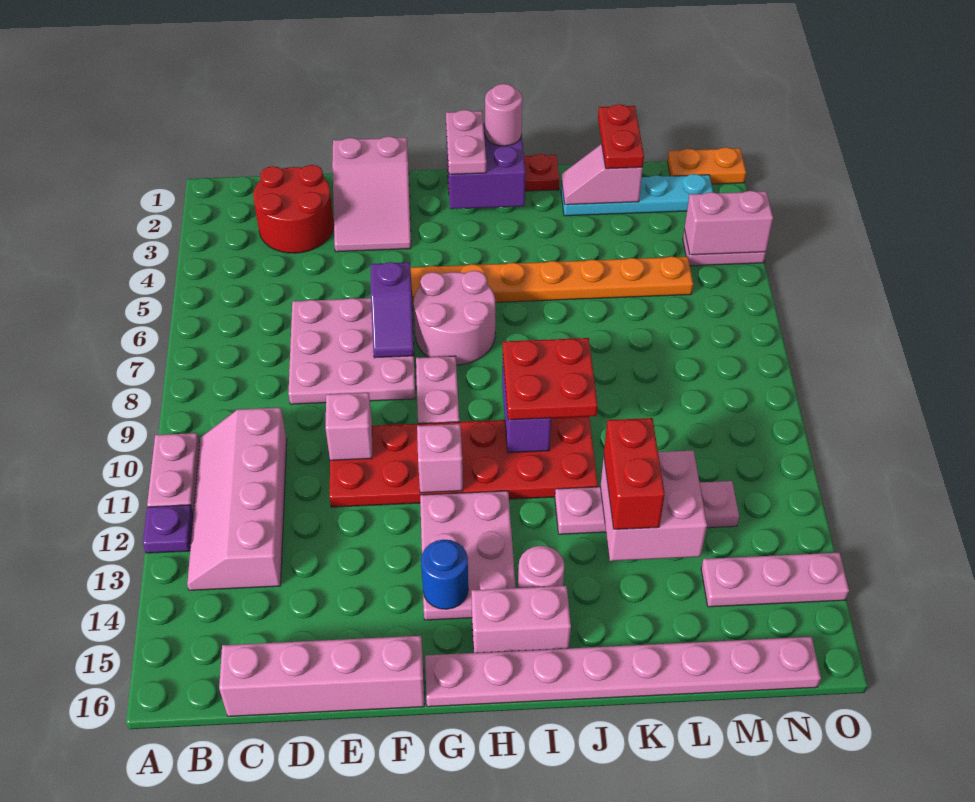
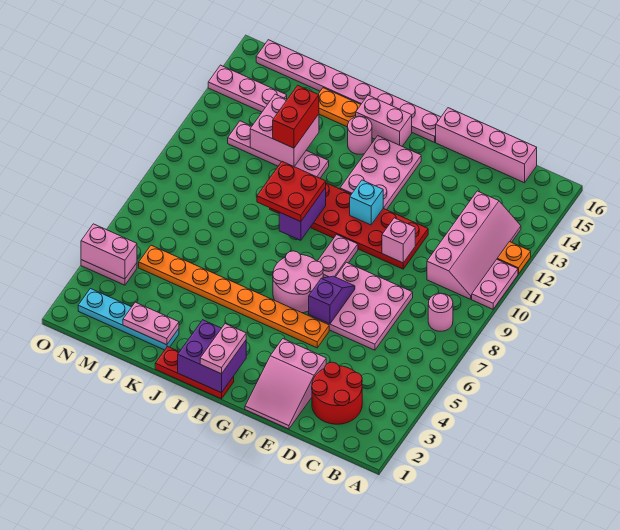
purple plate A12 level 1 -> orange plate A12 level 1
pink slope E1:F3 level 1 top 1 -> pink slope E1:F3 level 1 top 3
pink brick G11 level 2 -> cyan brick G11 level 2
blue round brick G14 level 2 -> none
pink round brick I1 level 3 -> pink round brick B8 level 1
pink slope K2:L2 level 2 top L -> pink plate K2:L2 level 2
red plate L1:L2 level 3 -> none
orange plate N1:O1 level 1 -> orange plate J15:K15 level 1

